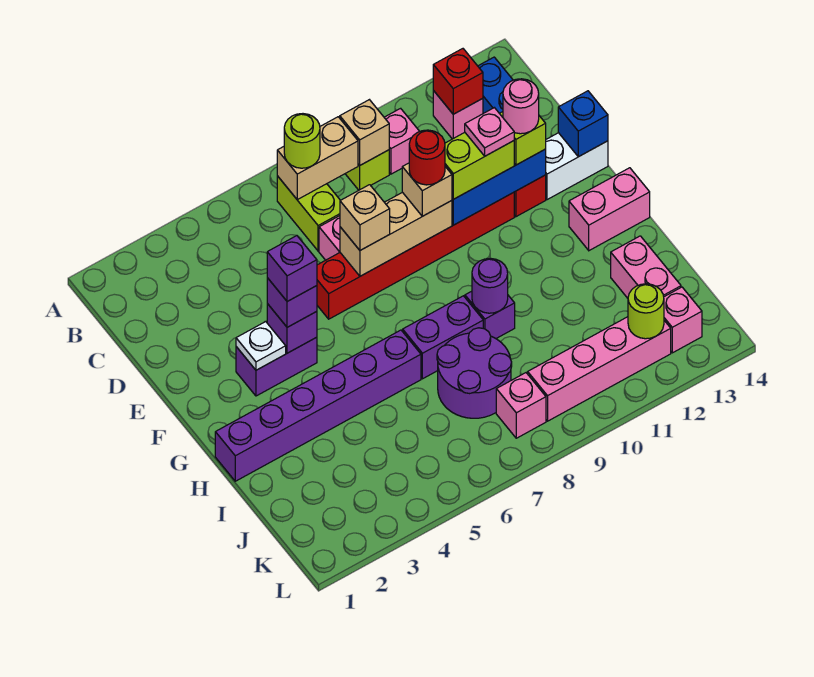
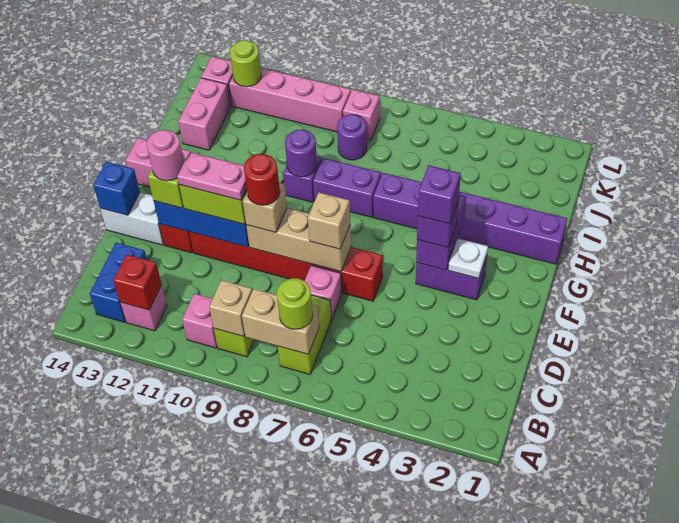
pink plate E11 level 4 -> pink plate E10:E11 level 4
purple brick F4 level 2 -> purple brick F4:G4 level 2
purple round brick I7:J8 level 1 -> purple round brick J8 level 1

